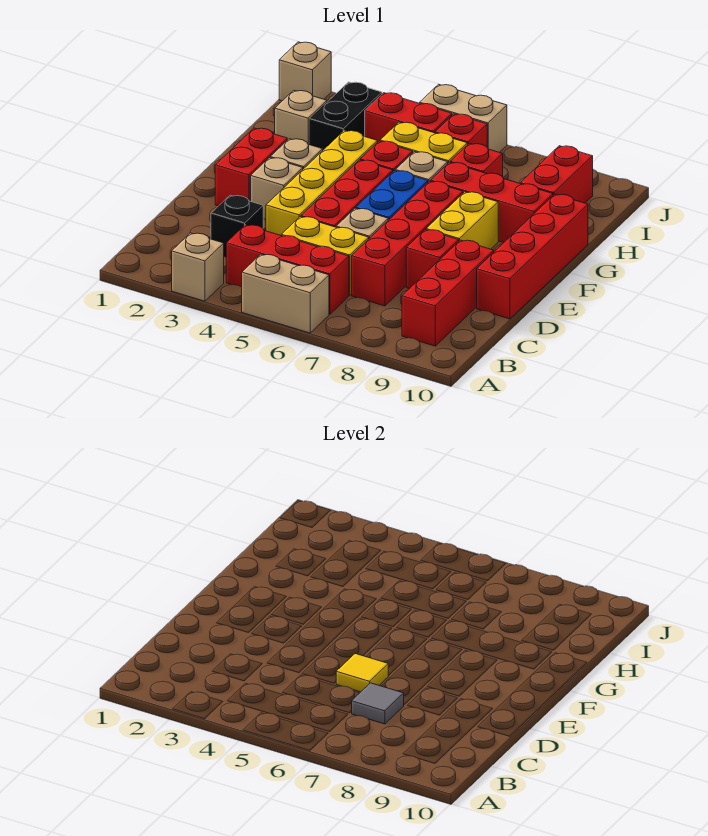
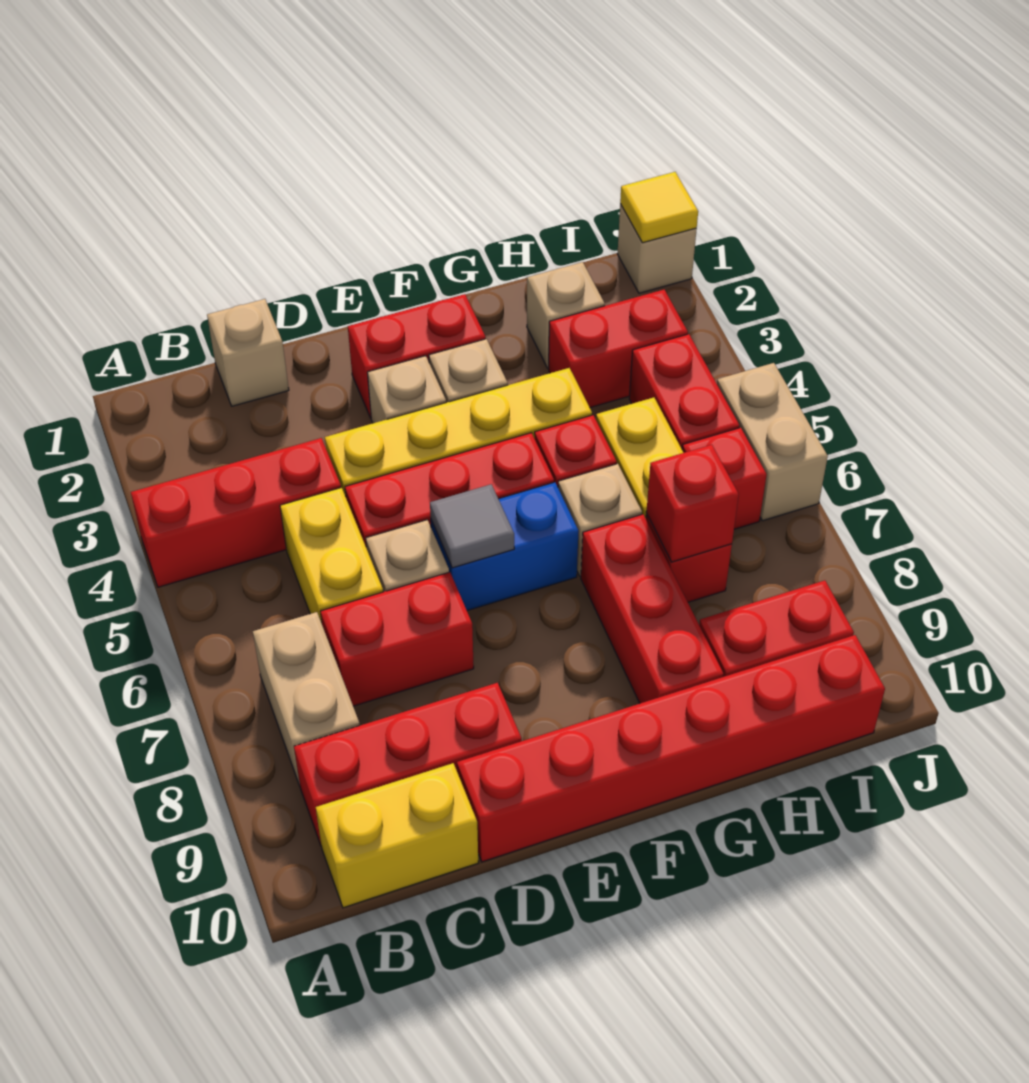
tan brick A3 level 1 -> tan brick C1 level 1
tan brick A5:A6 level 1 -> tan brick B7:B8 level 1
red brick B4:B6 level 1 -> red brick A4:C4 level 1
black brick C3 level 1 -> none
red brick C7:F7 level 1 -> red brick C7:D7 level 1
grey tile C7 level 2 -> grey tile E6 level 2
yellow tile D6 level 2 -> yellow tile J1 level 2
red brick D8 level 1 -> red brick H7 level 2
red brick D10:G10 level 1 -> red brick D10:I10 level 1
yellow brick E8:F8 level 1 -> yellow brick B10:C10 level 1
black brick H3:I3 level 1 -> red brick H3:I3 level 1

